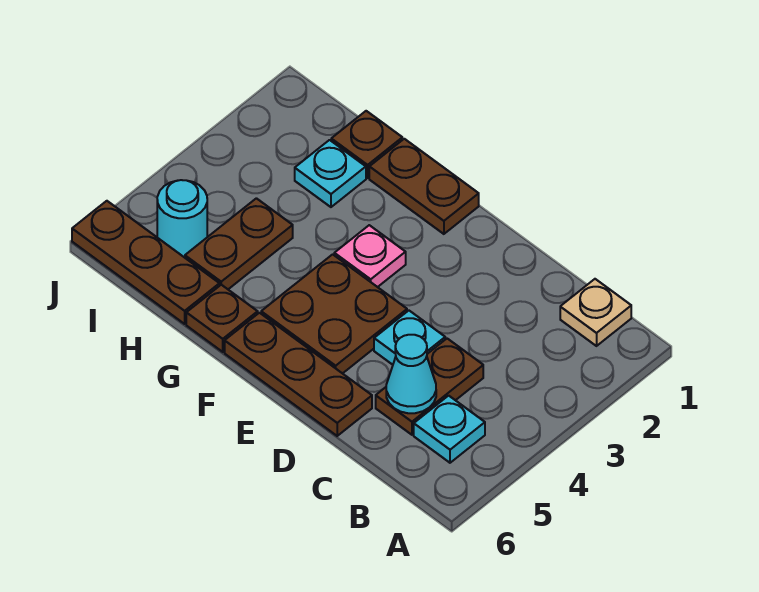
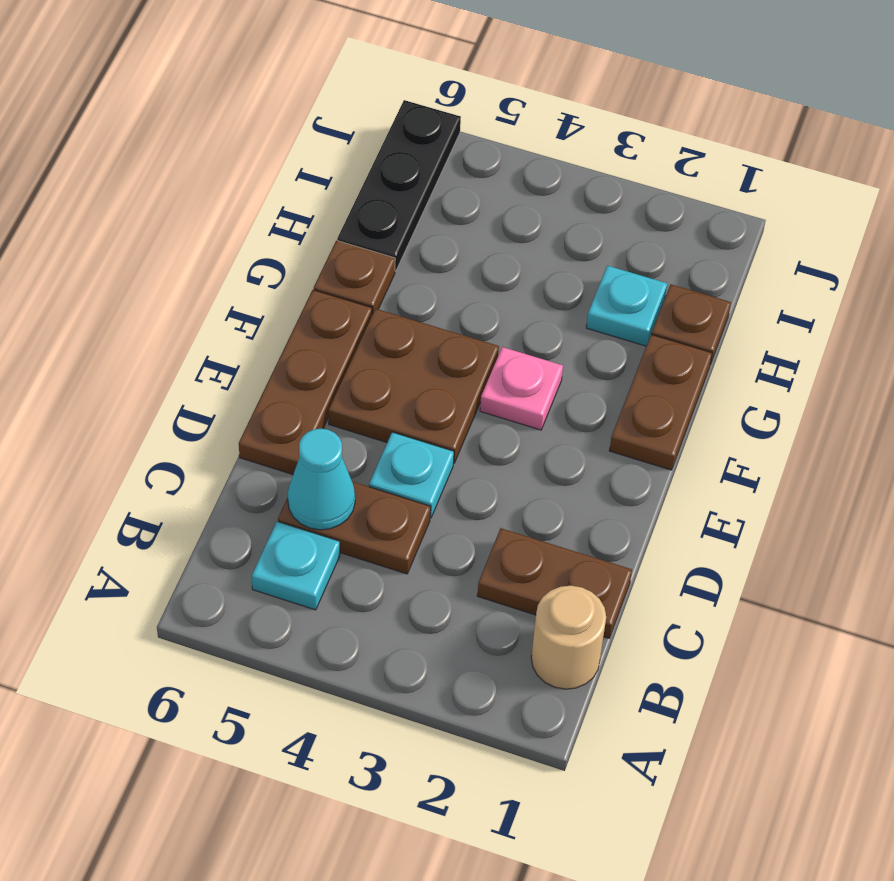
tan plate B1 level 1 -> tan round brick B1 level 1
brown plate H4:H5 level 1 -> brown plate C1:C2 level 1
brown plate H6:J6 level 1 -> black plate H6:J6 level 1
cyan round brick I5 level 1 -> none

